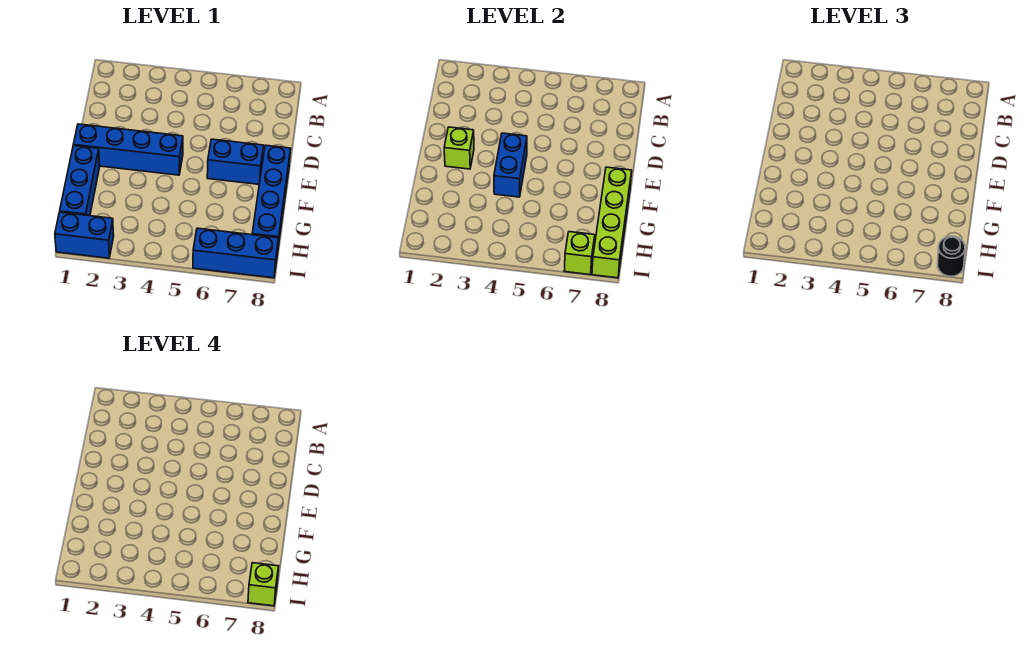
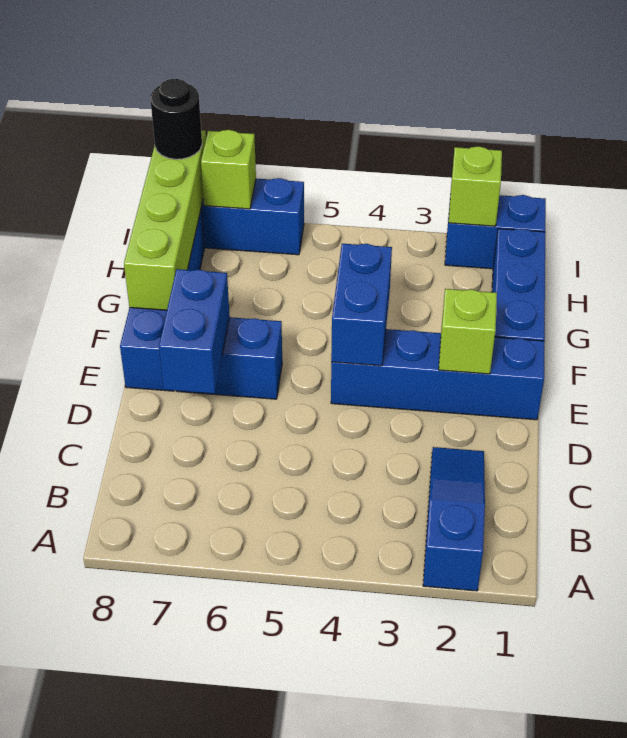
none -> blue slope A2:C2 level 1 top A
none -> blue brick D7:E7 level 2
lime brick I8 level 4 -> lime brick I2 level 2

